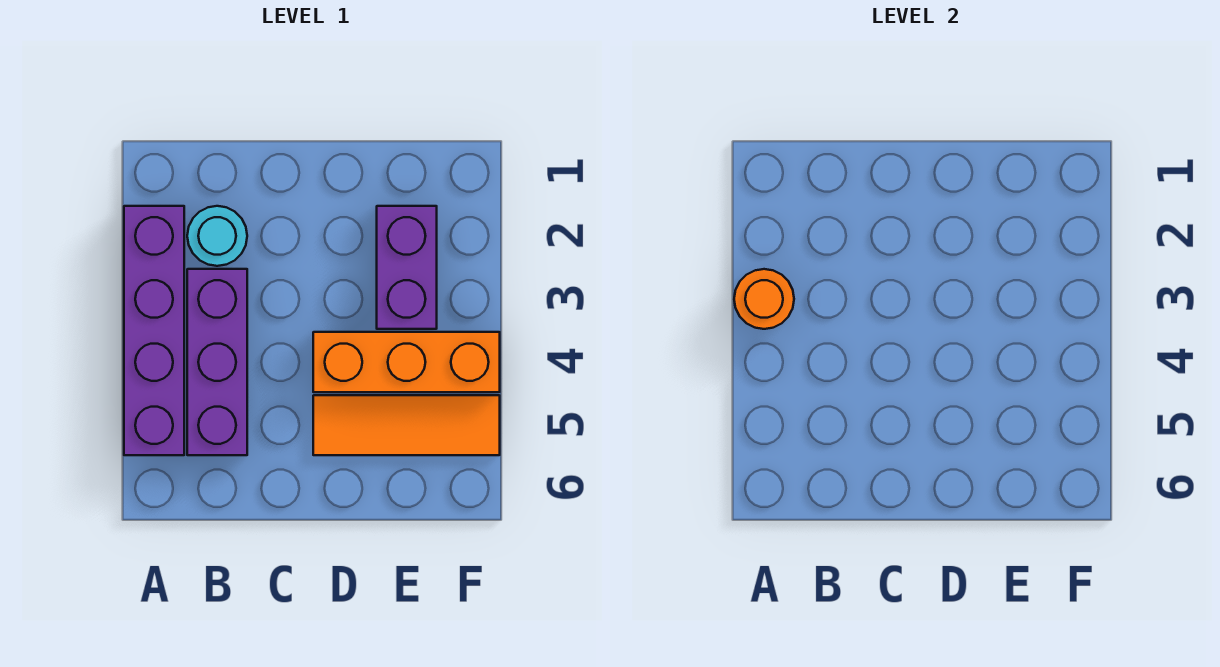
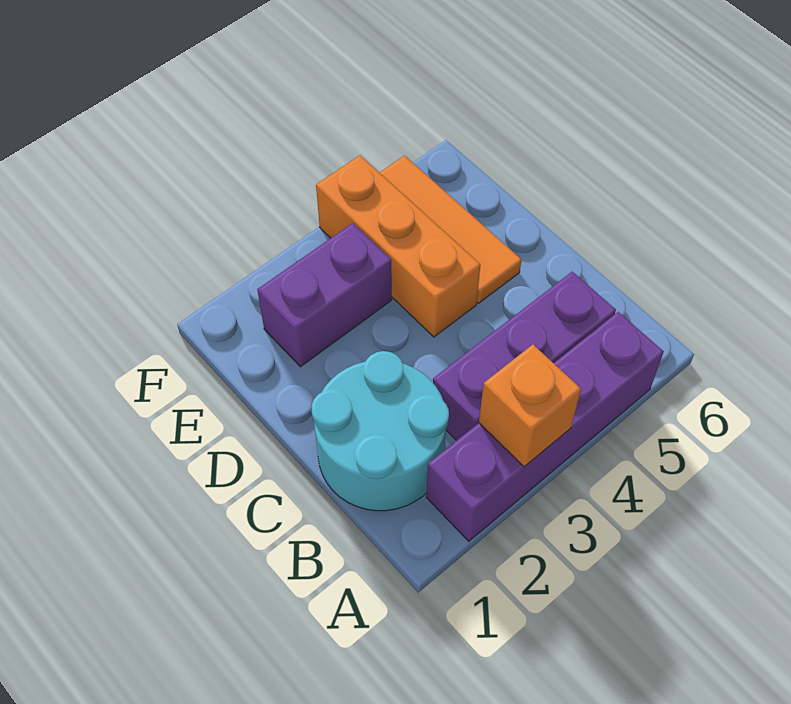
orange round brick A3 level 2 -> orange brick A3 level 2
cyan round brick B2 level 1 -> cyan round brick B1:C2 level 1

